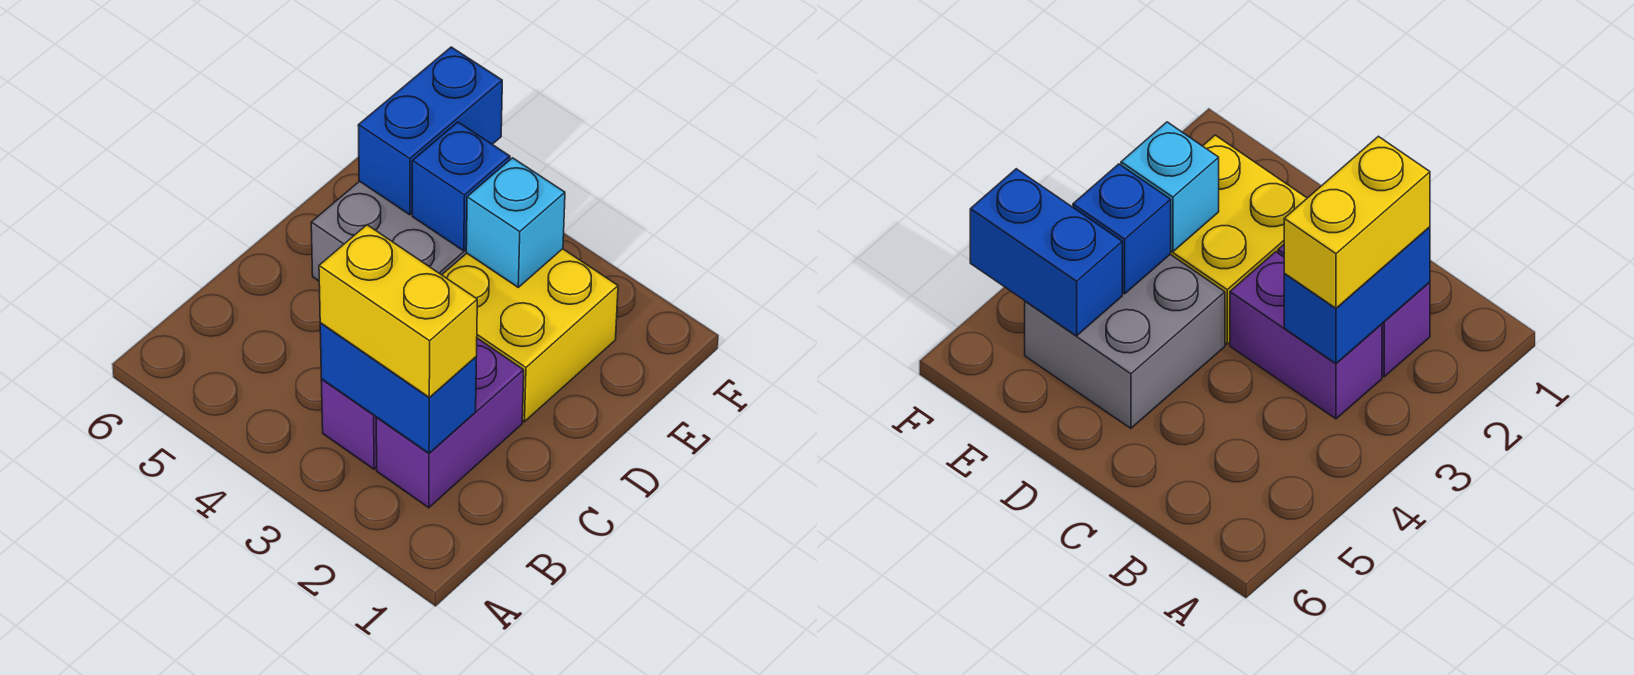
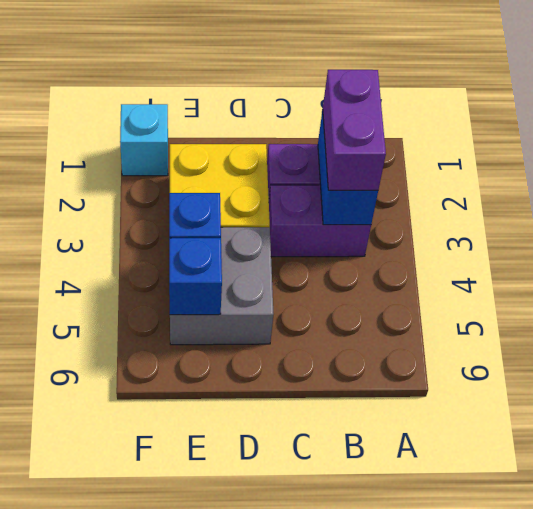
yellow brick B2:B3 level 3 -> purple brick B2:B3 level 3
cyan brick E3 level 2 -> cyan brick F1 level 1
blue brick E5:F5 level 2 -> blue brick E5 level 2

